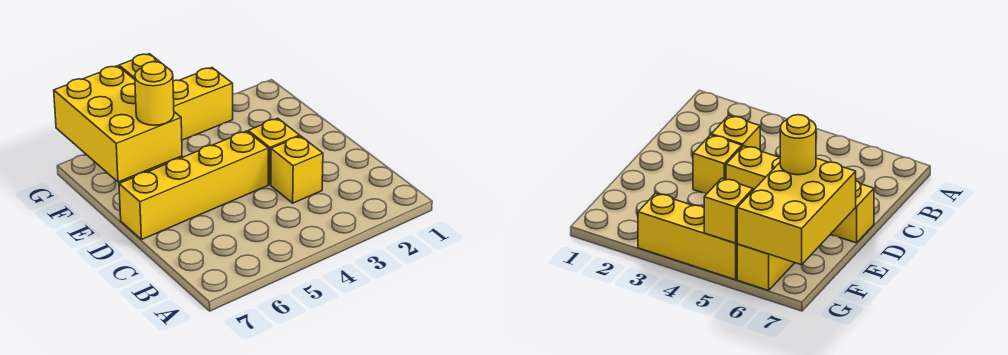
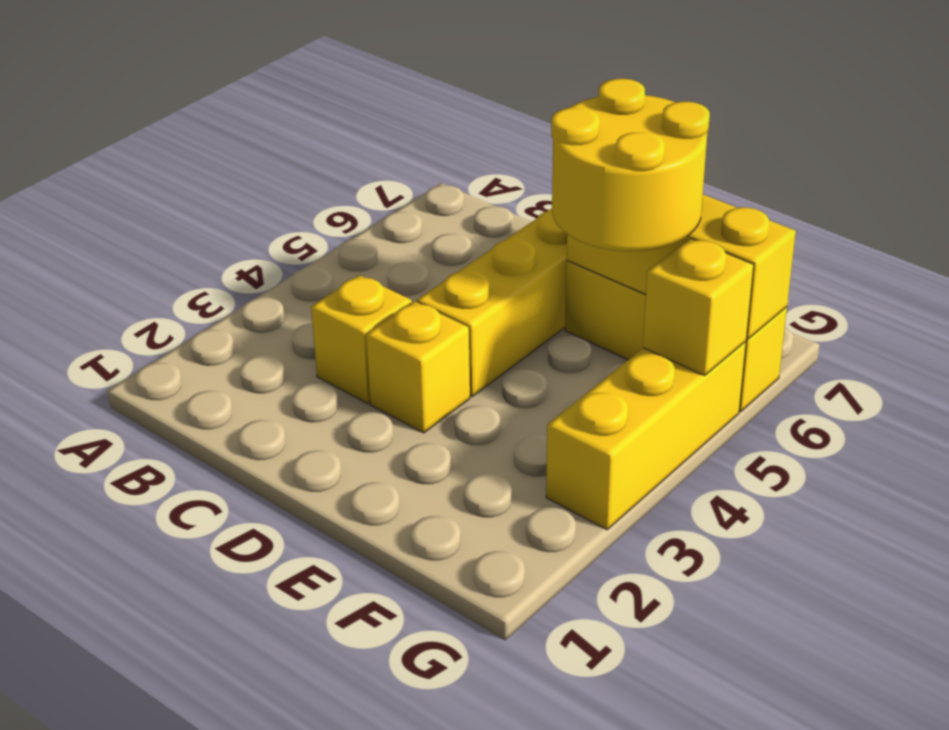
yellow brick E6:G7 level 2 -> yellow brick E6:G6 level 2
yellow round brick E6 level 3 -> yellow round brick E5:F6 level 3

